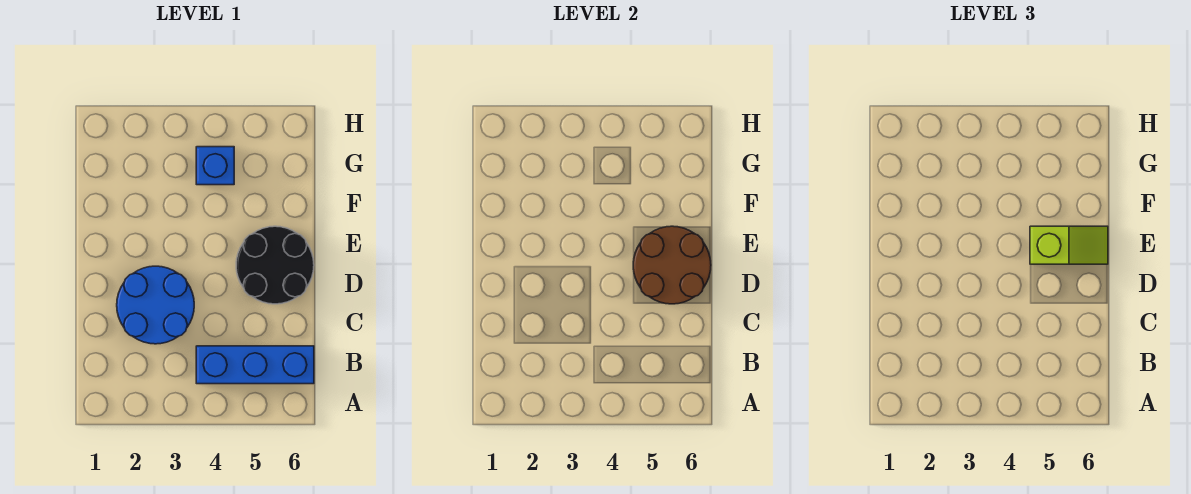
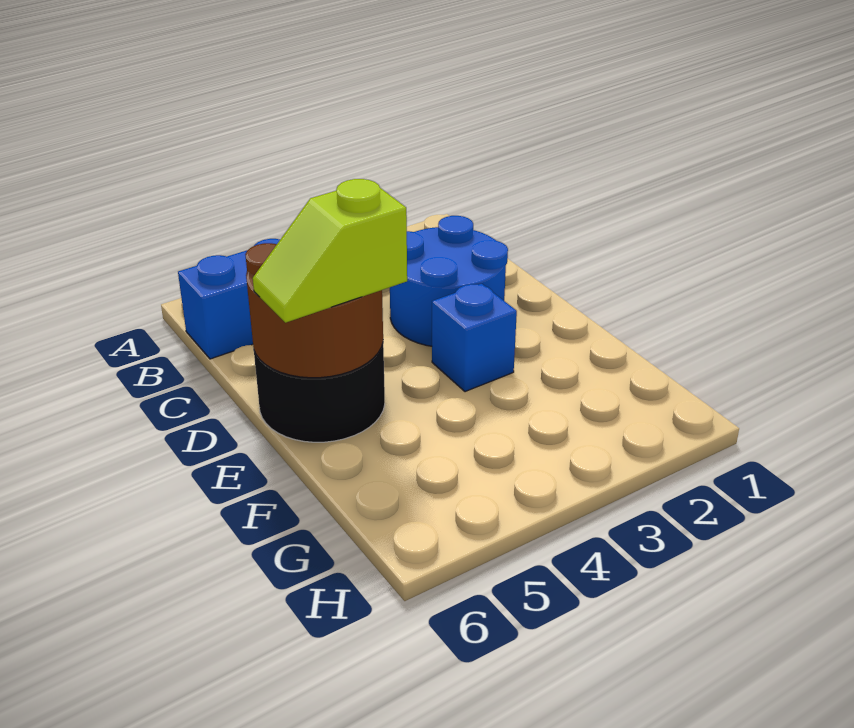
blue brick G4 level 1 -> blue brick E3 level 1

